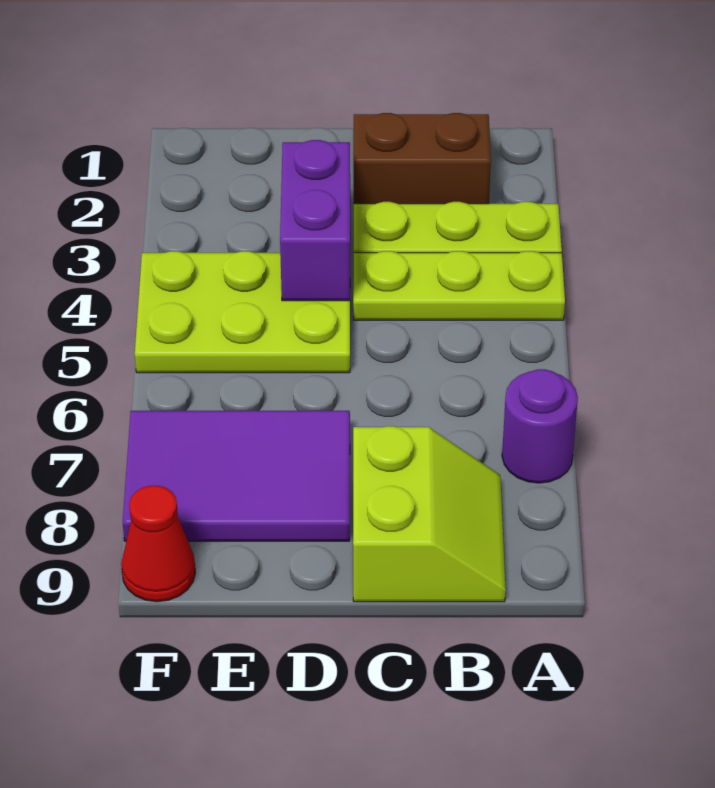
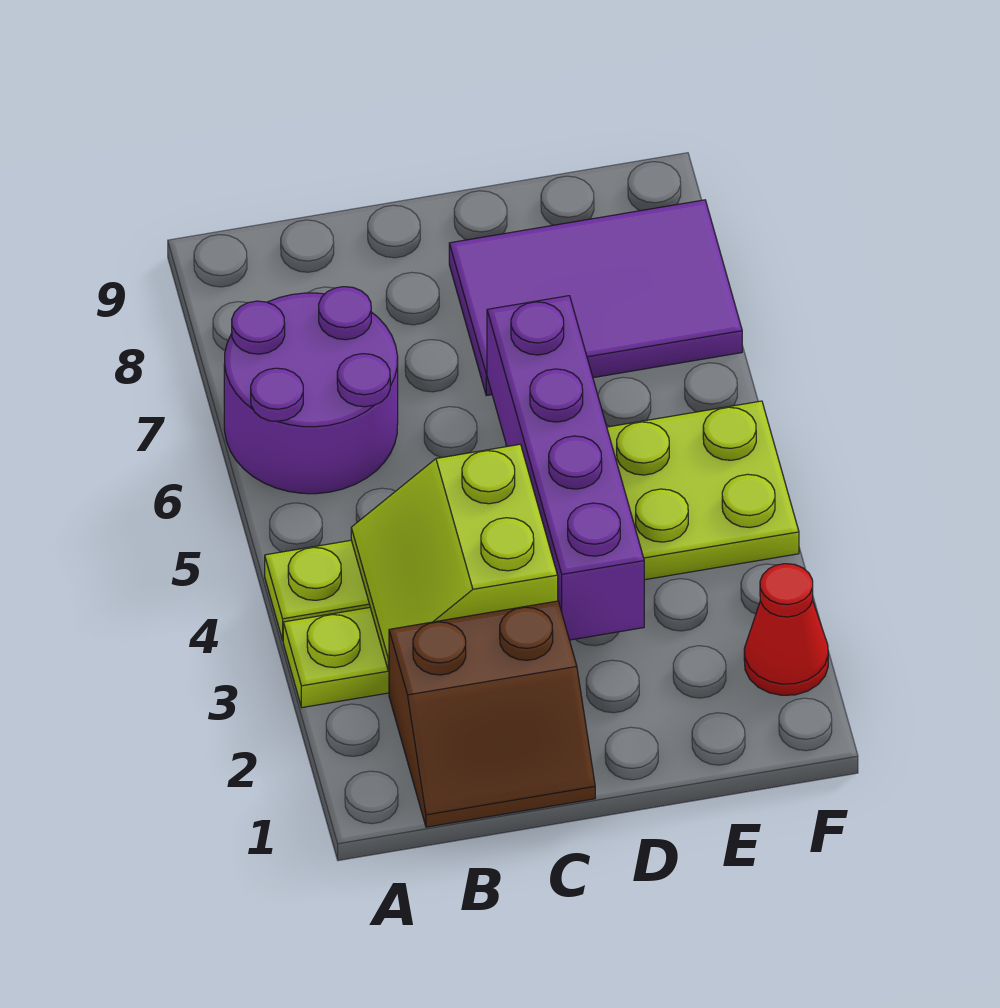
purple round brick A7 level 1 -> purple round brick A6:B7 level 1
lime slope B8:C9 level 1 top C -> lime slope B3:C4 level 2 top C
purple brick D3:D4 level 2 -> purple brick D3:D6 level 2
red cone F9 level 1 -> red cone F2 level 1

